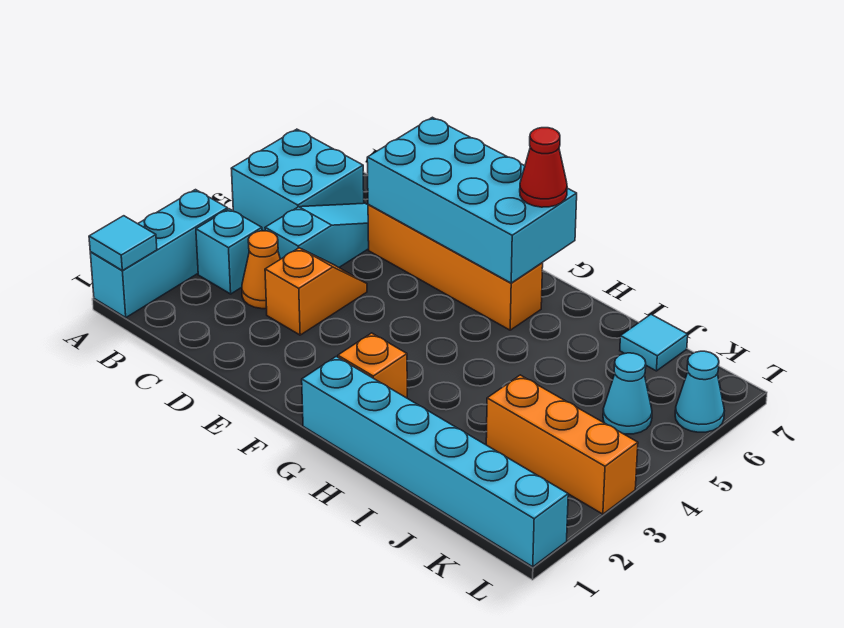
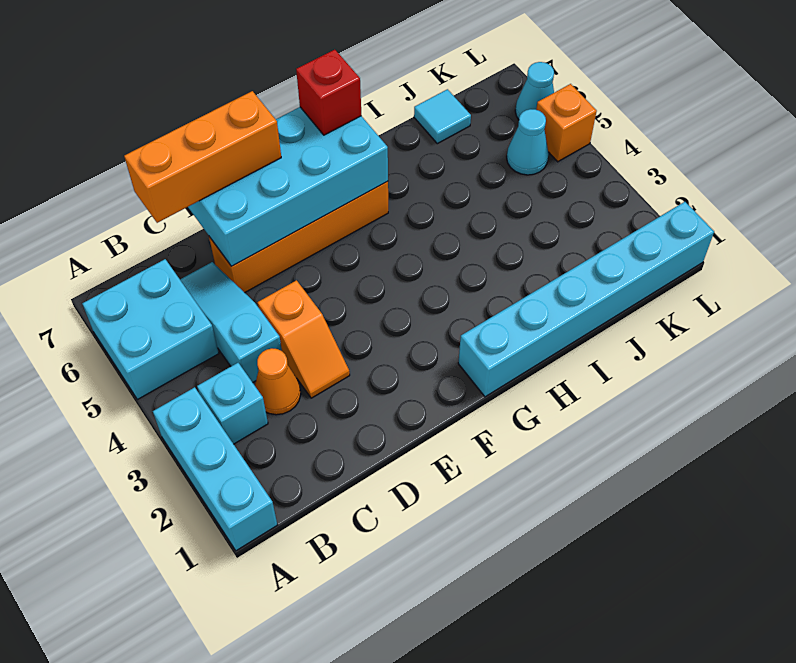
cyan tile A1 level 2 -> none
orange slope D3:D4 level 1 top 3 -> orange slope D3:D4 level 1 top 4
orange brick G2 level 1 -> orange brick L5 level 1
red cone G7 level 3 -> red brick G7 level 3
orange brick J3:L3 level 1 -> orange brick C7:E7 level 3

